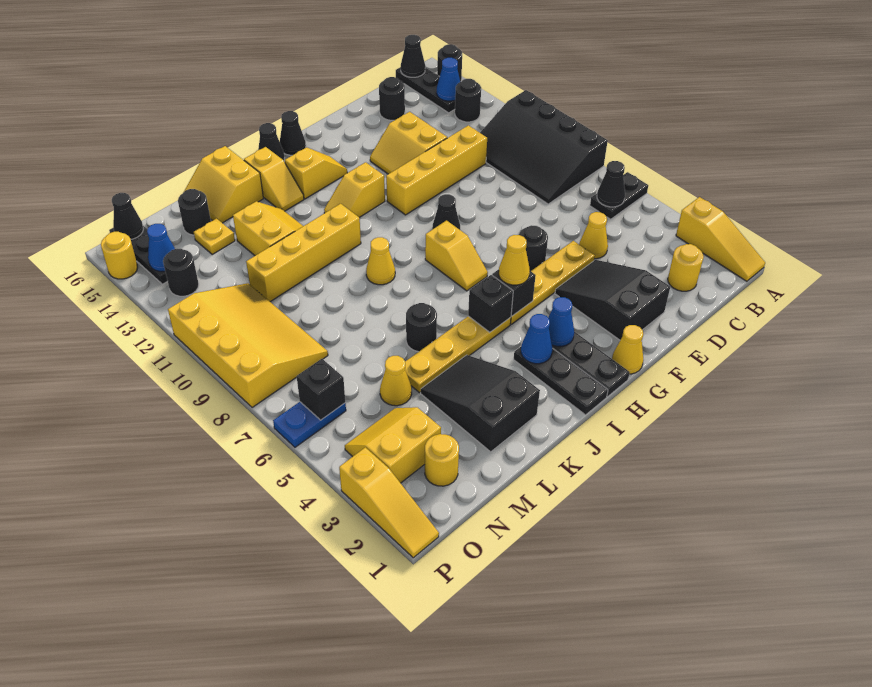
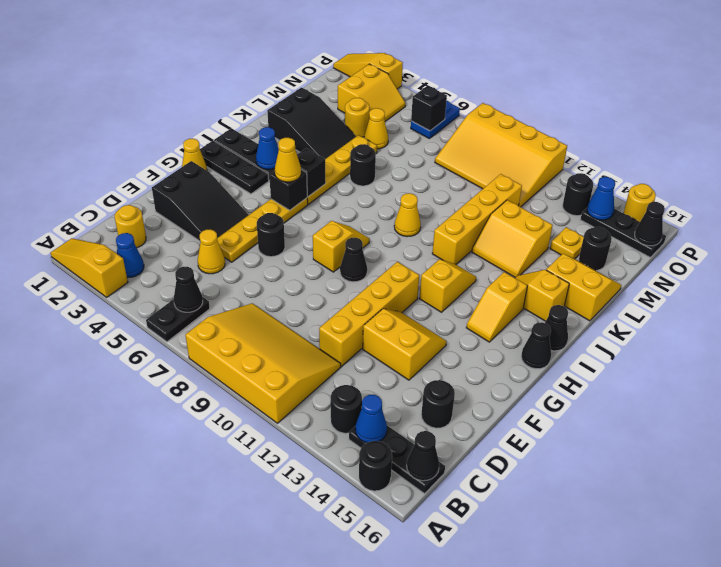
black slope A8:C11 level 1 top A -> yellow slope A8:C11 level 1 top A
blue cone H3 level 2 -> blue cone B3 level 1
yellow slope H7:H8 level 1 top 8 -> yellow slope G8:H8 level 1 top G
yellow round brick N2 level 1 -> yellow round brick M4 level 1

